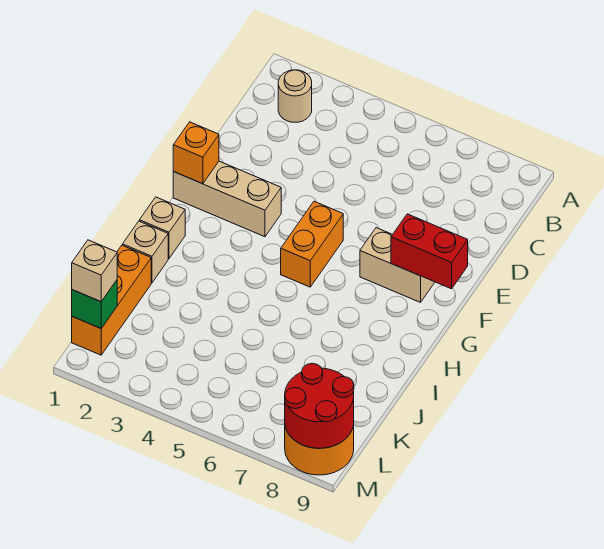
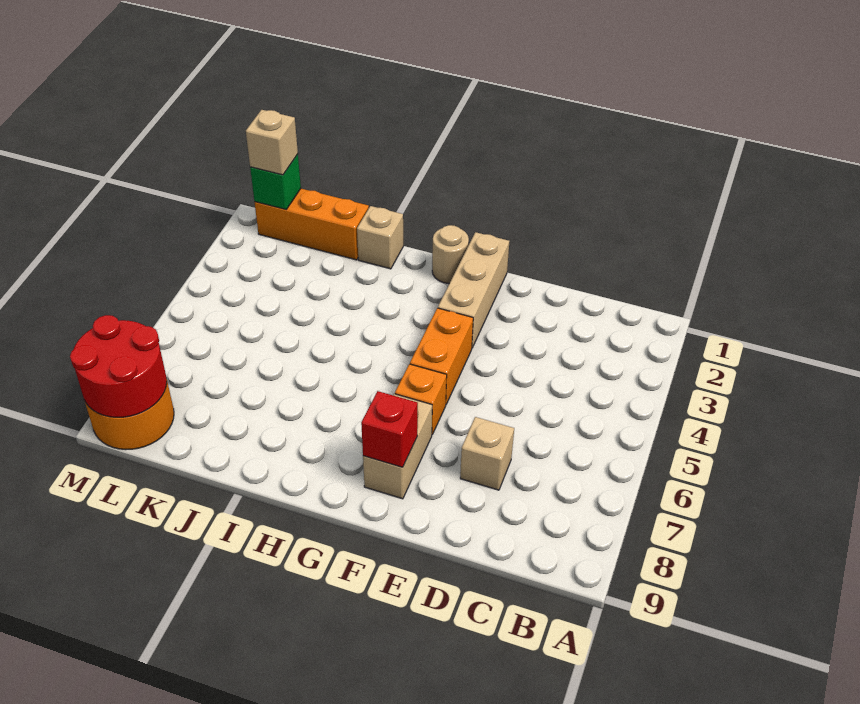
tan round brick B2 level 1 -> tan round brick G1 level 1
orange brick F1 level 2 -> orange brick F6 level 1
orange brick F5:G5 level 1 -> orange brick F4:F5 level 1
red brick F8:F9 level 2 -> red brick F8 level 2
tan brick H1 level 1 -> tan brick D7 level 1

